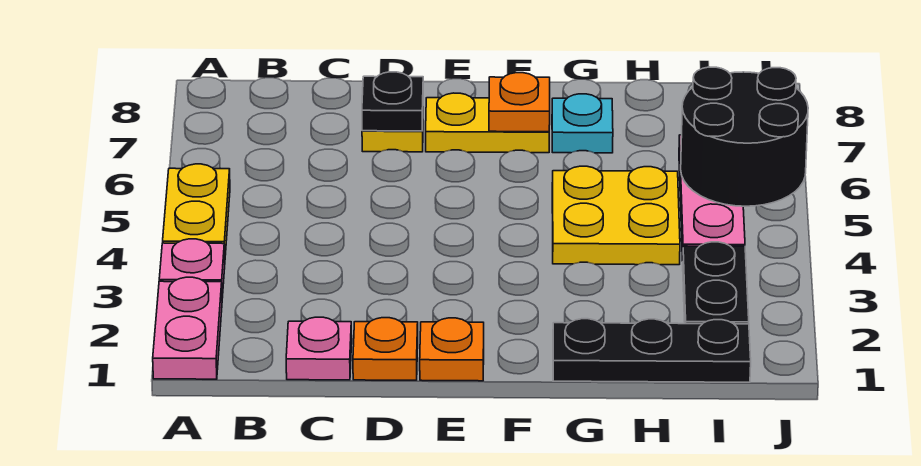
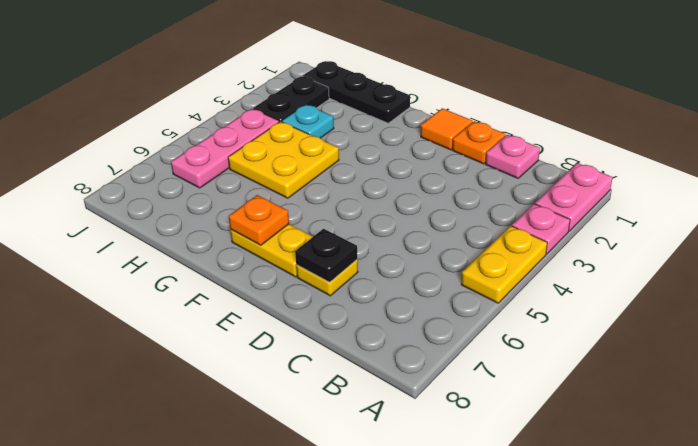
orange plate E1 level 1 -> orange tile E1 level 1
cyan plate G7 level 1 -> cyan plate H3 level 1
black round brick I5:J6 level 2 -> none

